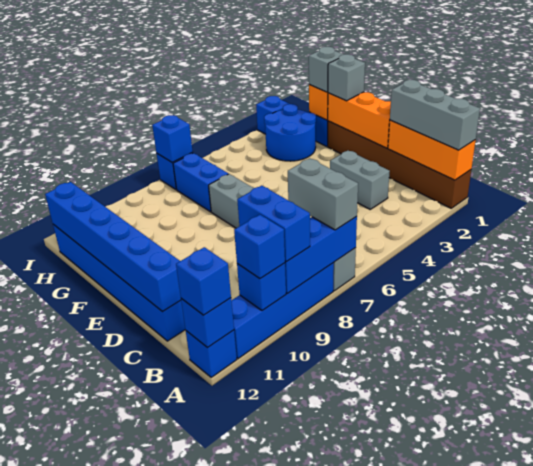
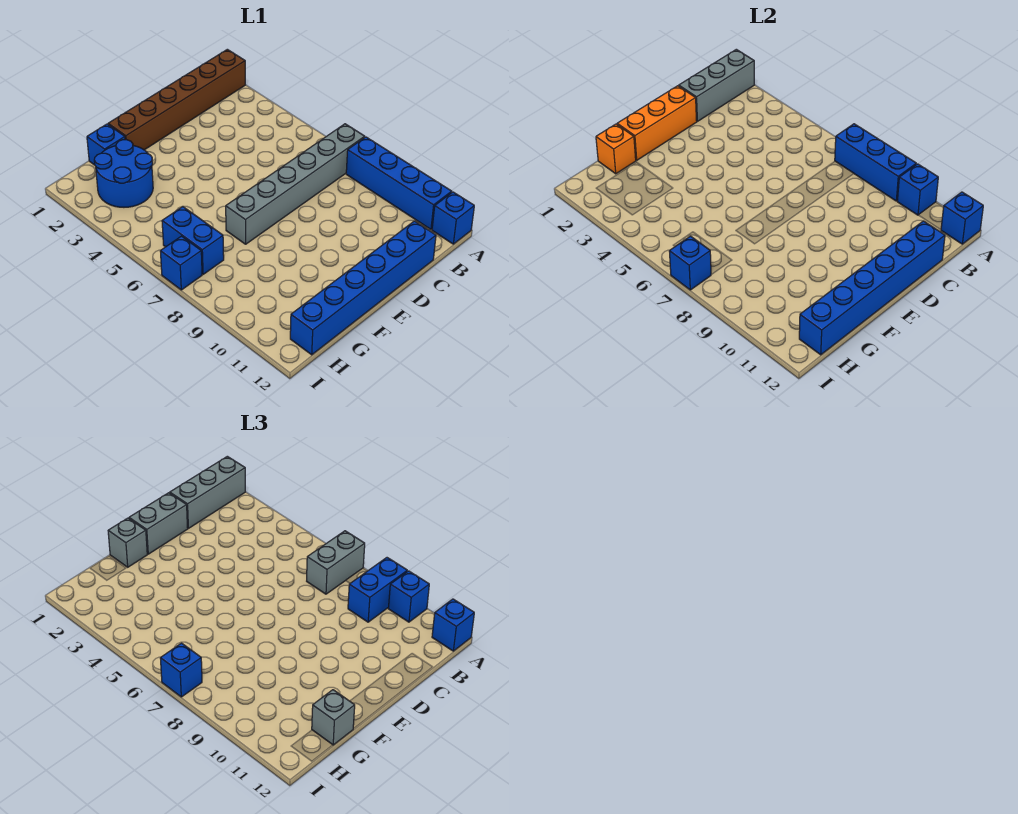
orange brick A1:C1 level 2 -> grey brick A1:C1 level 2
grey brick C3:D3 level 1 -> grey brick D1:E1 level 3
grey brick G1 level 3 -> grey brick G12 level 3
blue brick G7:H7 level 1 -> blue brick H6:H7 level 1
blue brick I2 level 1 -> blue brick I7 level 3

